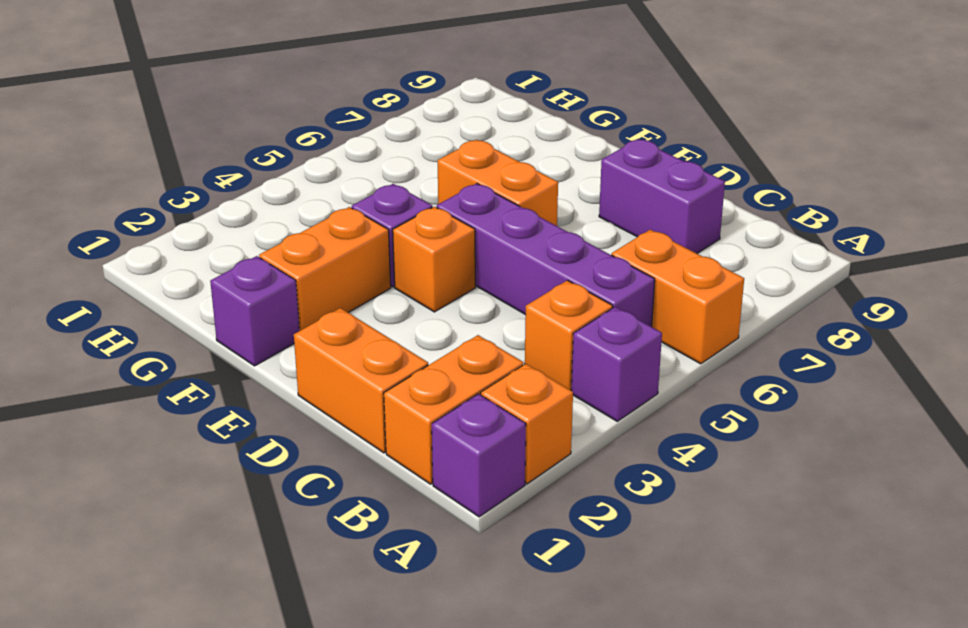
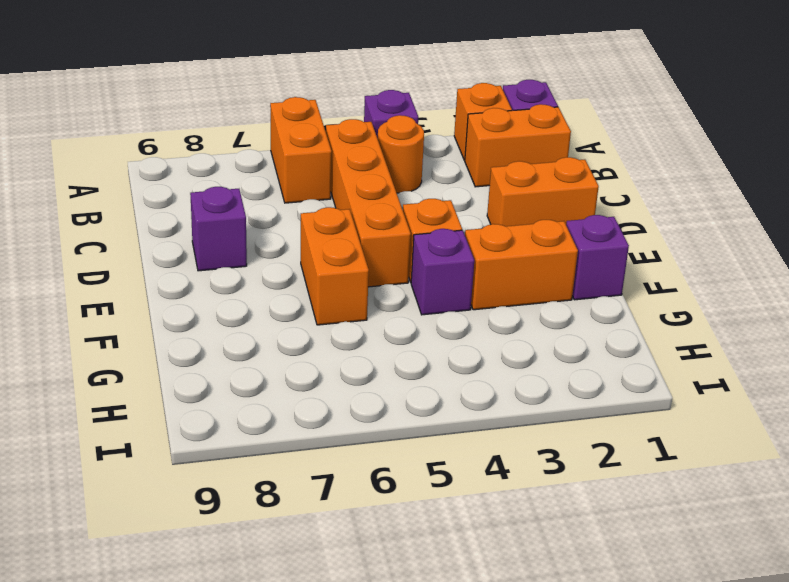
orange brick B4 level 1 -> orange round brick B4 level 1
purple brick B5:E5 level 1 -> orange brick B5:E5 level 1
orange brick C1:D1 level 1 -> orange brick D1:D2 level 1
purple brick C8:D8 level 1 -> purple brick D8 level 1

